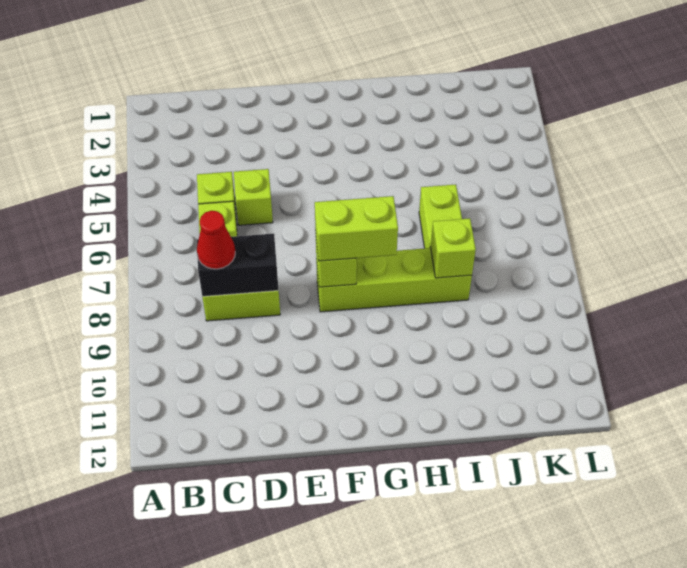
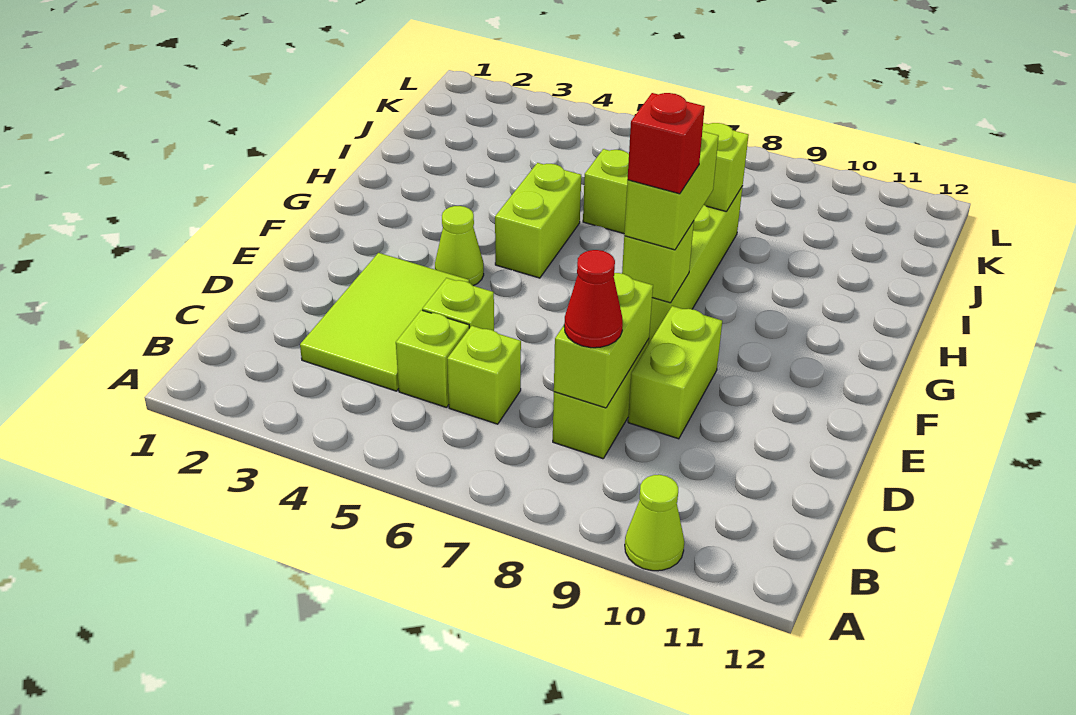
none -> lime cone A10 level 1
none -> lime tile C3:E4 level 1
black brick C8:D8 level 2 -> lime brick C8:D8 level 2
none -> lime brick D9:E9 level 1
none -> lime cone F4 level 1
none -> red brick F8 level 4
none -> lime brick G5:H5 level 1

